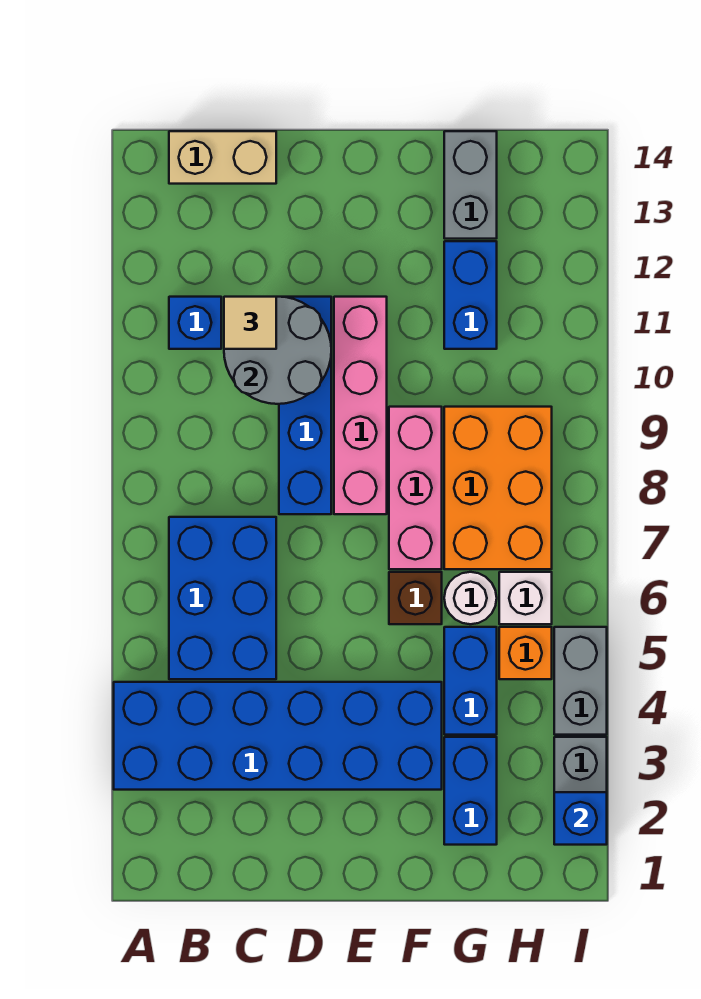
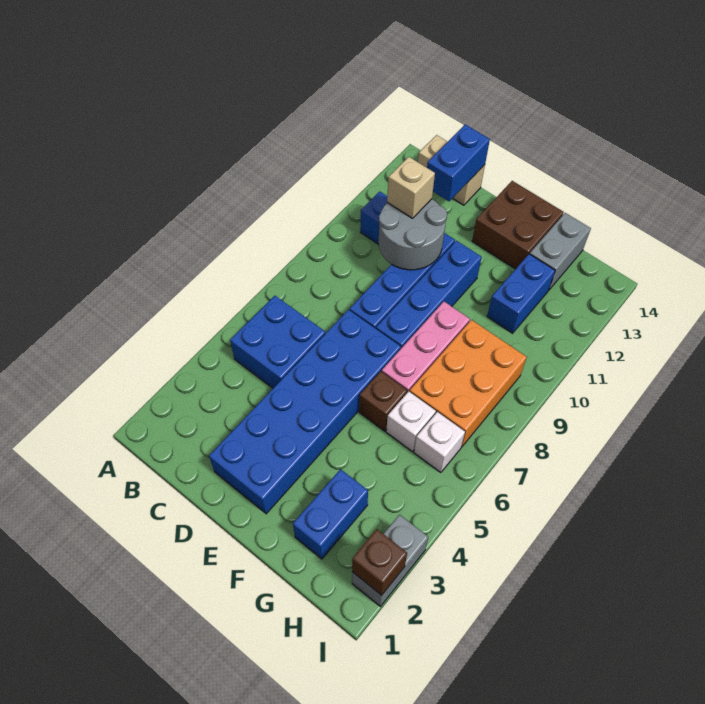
blue brick A3:F4 level 1 -> blue brick D2:E7 level 1
blue brick B5:C7 level 1 -> blue brick B5:C6 level 1
tan tile C11 level 3 -> tan brick C11 level 3
pink brick E8:E11 level 1 -> blue brick E8:E11 level 1
none -> brown brick E13:F14 level 1
blue brick G4:G5 level 1 -> blue brick C13:C14 level 2
white round brick G6 level 1 -> white brick G6 level 1
orange brick H5 level 1 -> none
blue brick I2 level 2 -> brown brick I2 level 2
grey brick I4:I5 level 1 -> none

